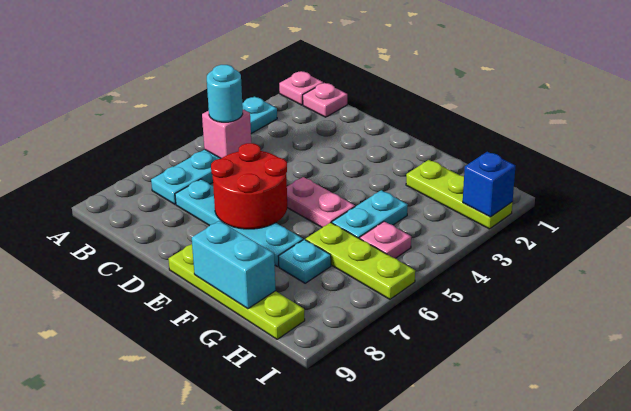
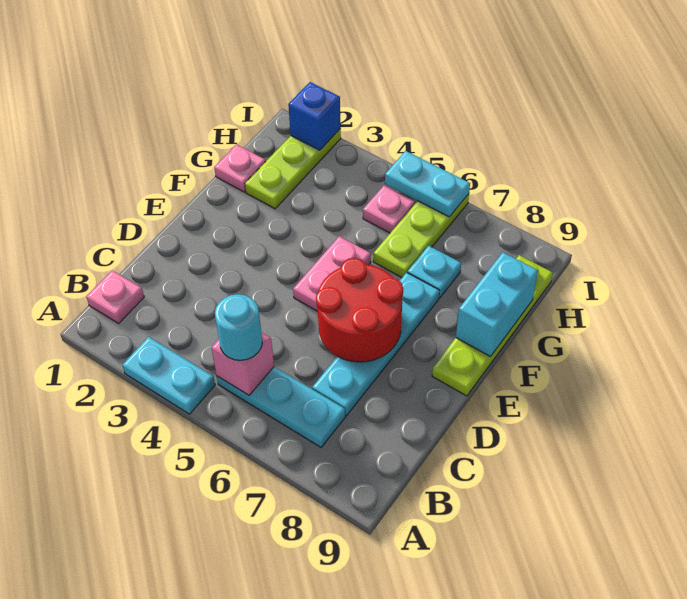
pink plate A1 level 1 -> pink plate G1 level 1
cyan plate G4:G5 level 1 -> cyan plate I5:I6 level 2

